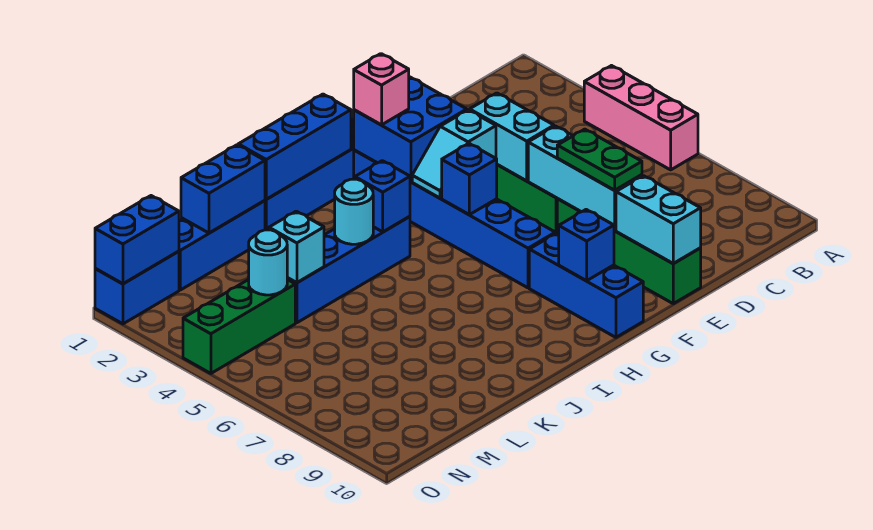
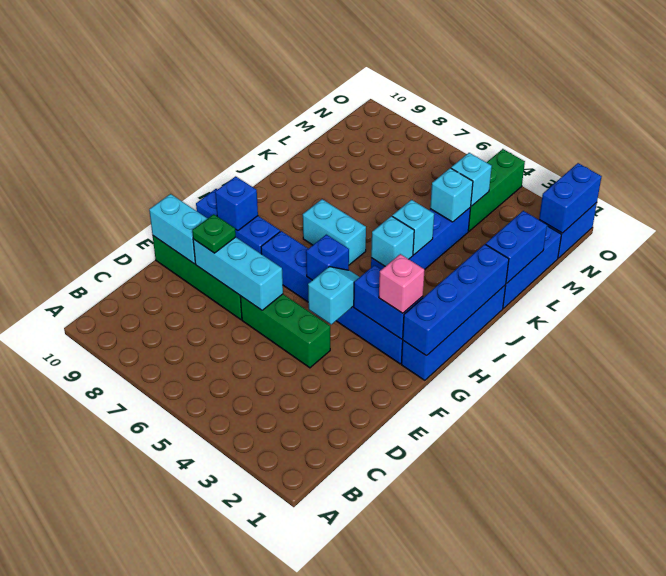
pink brick A4:A6 level 1 -> none
cyan brick E4:E5 level 2 -> cyan brick I6:I7 level 1
green plate E7:E8 level 3 -> green plate E8 level 3
blue brick F2:G3 level 2 -> blue brick G2:G3 level 2
blue brick H1:J1 level 2 -> blue brick G1:J1 level 2
blue brick I4 level 2 -> cyan brick I4 level 2
cyan round brick J4 level 2 -> cyan brick J4 level 2
cyan round brick M4 level 2 -> cyan brick M4 level 2

